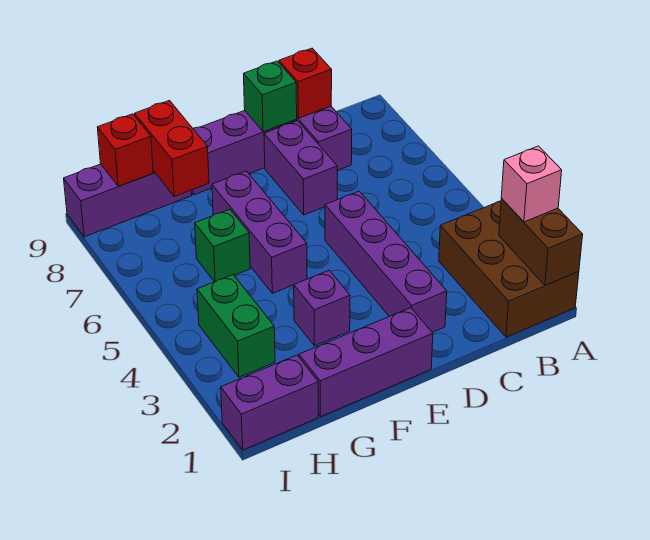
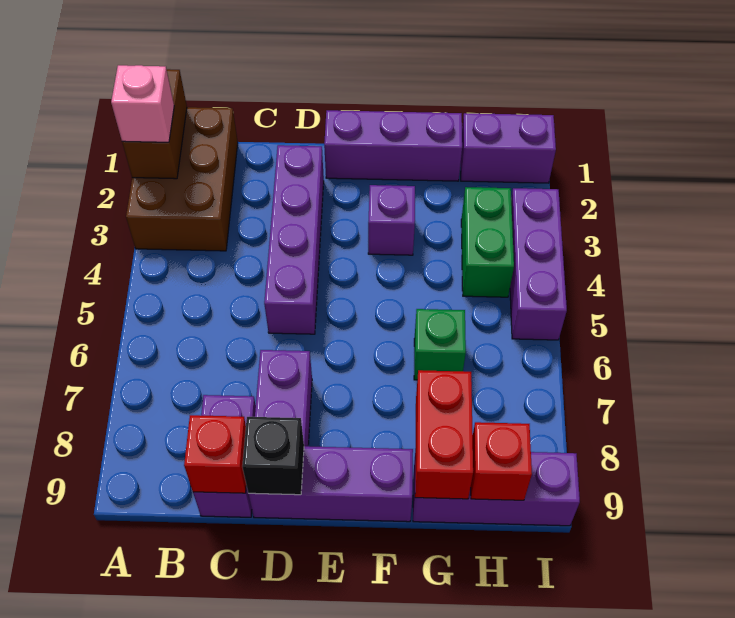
green brick D9 level 2 -> black brick D9 level 2
purple brick F5:F7 level 1 -> purple brick I3:I5 level 1

